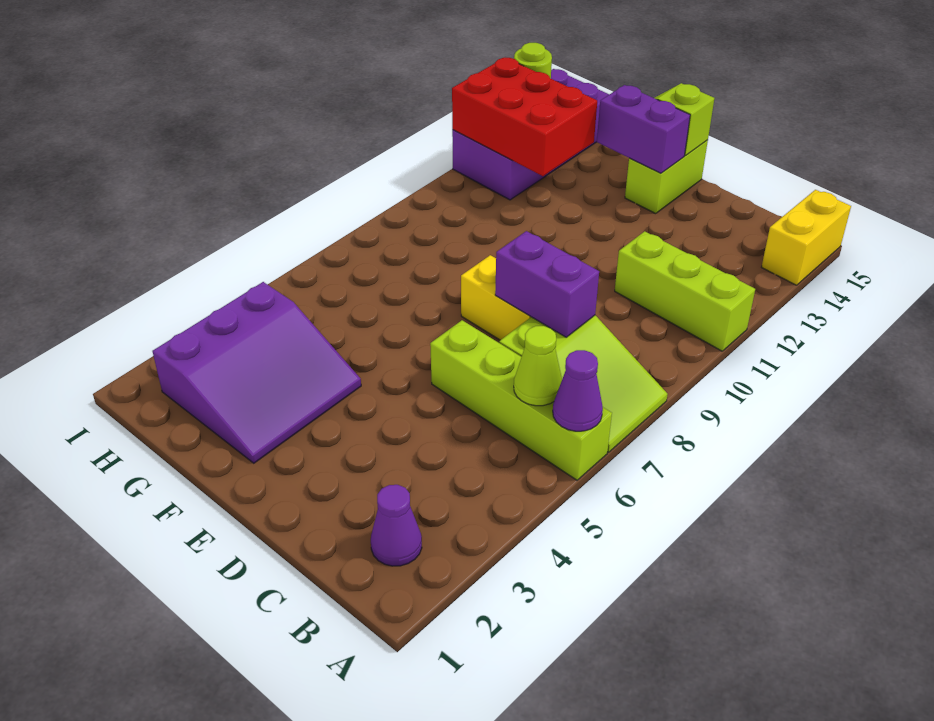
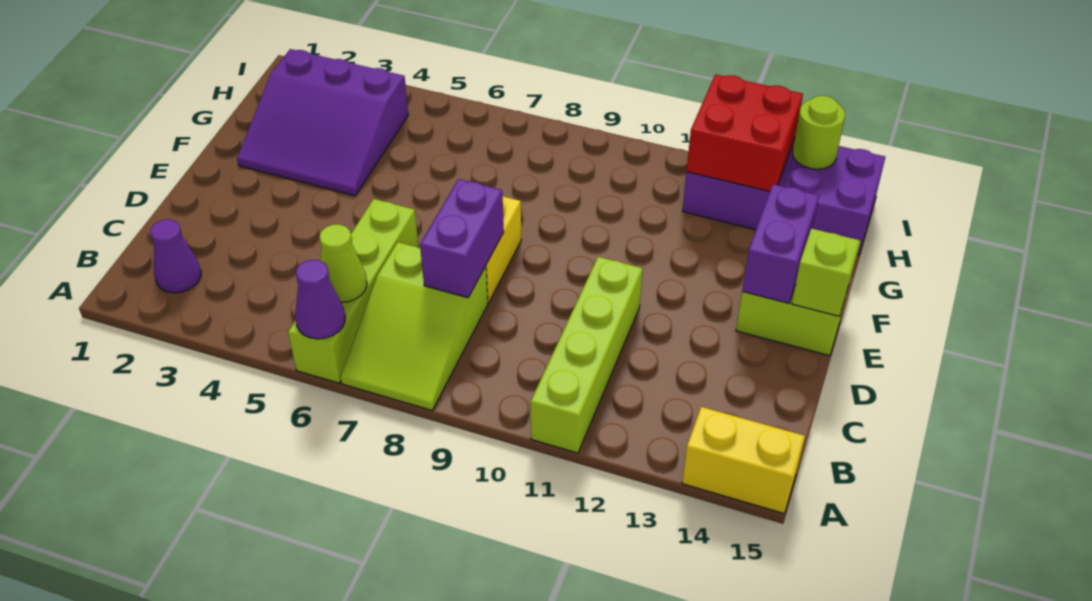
lime brick A11:C11 level 1 -> lime brick A11:D11 level 1
red brick G12:I13 level 2 -> red brick H12:I13 level 2

